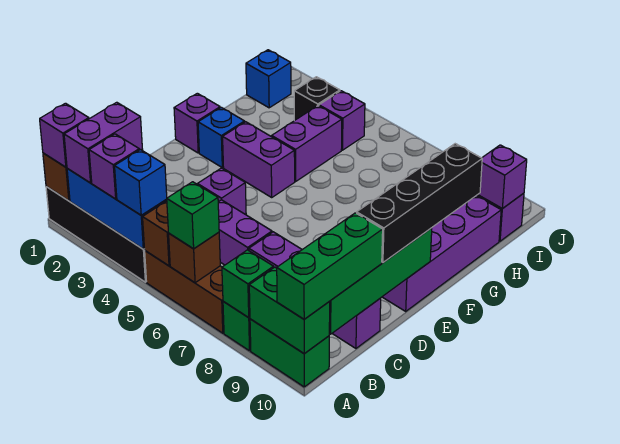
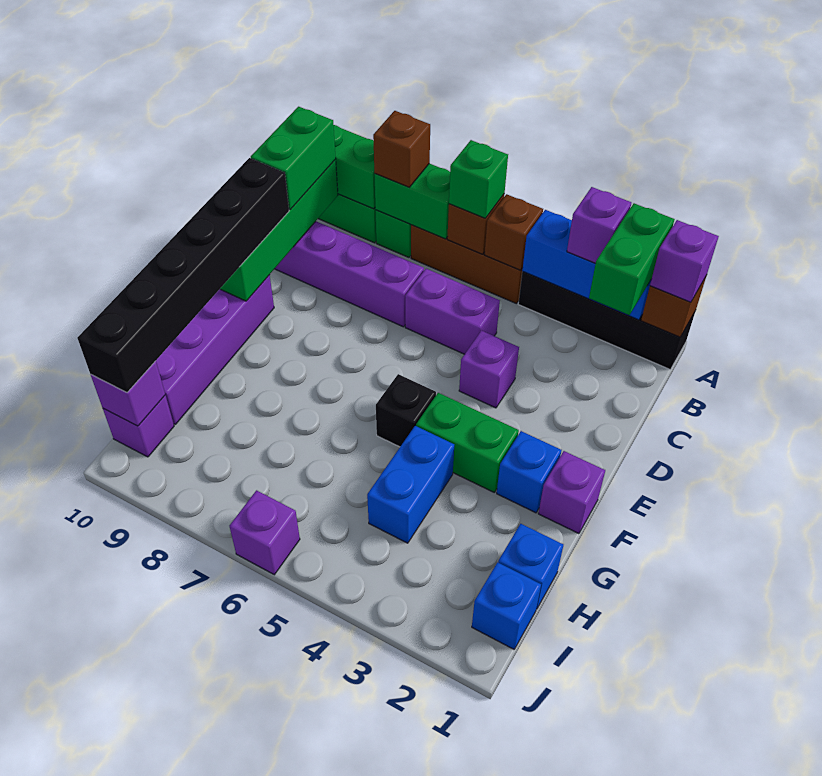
purple brick A2:B2 level 3 -> green brick A2:B2 level 3
blue brick A4 level 3 -> blue brick H1 level 1
green brick A8 level 2 -> green brick A7:A8 level 2
none -> brown brick A8 level 3
green brick A10:C10 level 3 -> green brick B10:C10 level 3
black brick D10:G10 level 3 -> black brick D10:I10 level 3
purple brick F3:F4 level 1 -> green brick F3:F4 level 1
purple brick G4:H4 level 1 -> blue brick G4:H4 level 1
black brick I3 level 1 -> black brick F5 level 1
purple brick I4 level 1 -> purple brick J6 level 1

